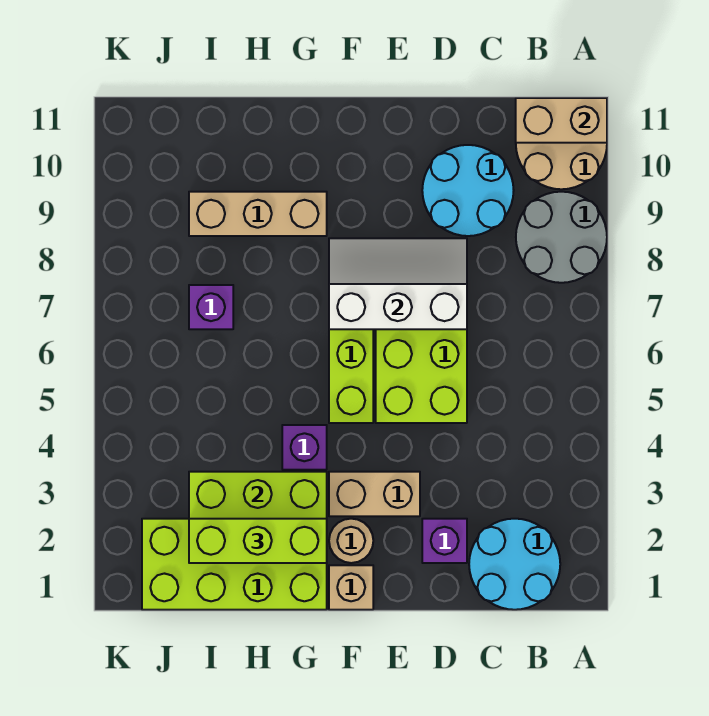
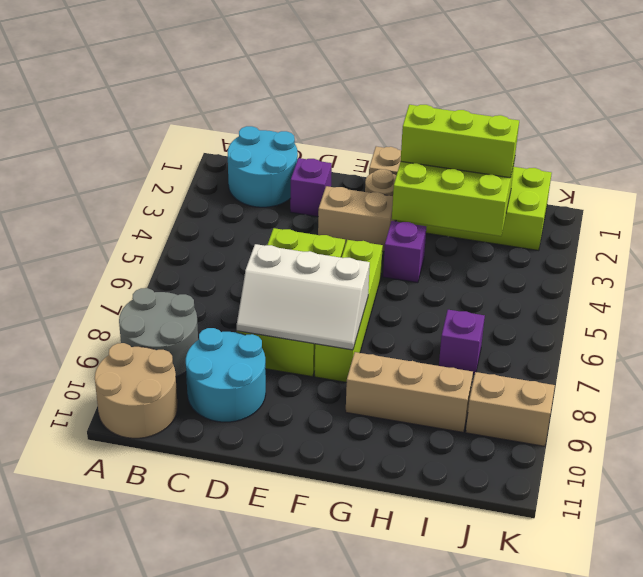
tan brick A11:B11 level 2 -> tan brick J9:K9 level 1

